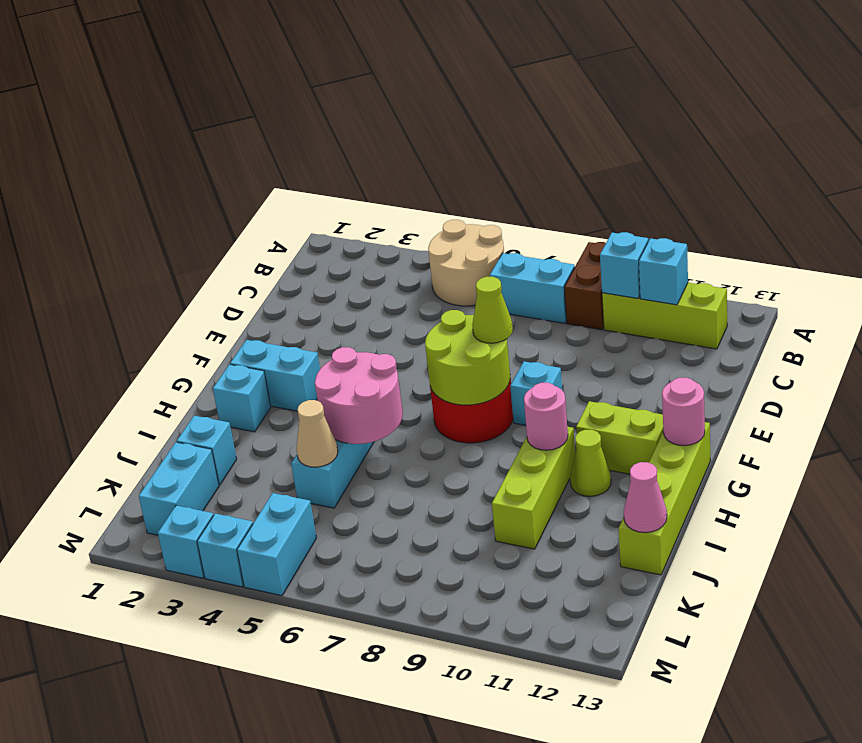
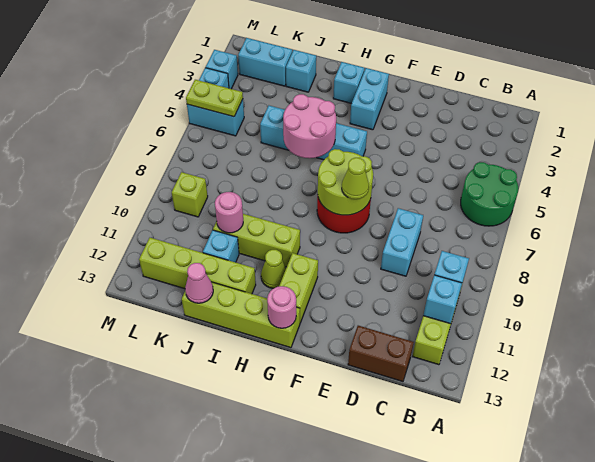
tan round brick A5:B6 level 1 -> green round brick A5:B6 level 1
brown brick A9:B9 level 1 -> brown brick C13:D13 level 1
cyan brick B7:B8 level 1 -> cyan brick D8:D9 level 1
cyan brick F9 level 1 -> cyan brick J11 level 1
pink round brick H10 level 2 -> pink round brick J10 level 2
none -> lime brick I12:L12 level 1
tan cone J5 level 2 -> none
none -> lime plate L5:M5 level 2
none -> lime brick L9 level 1

